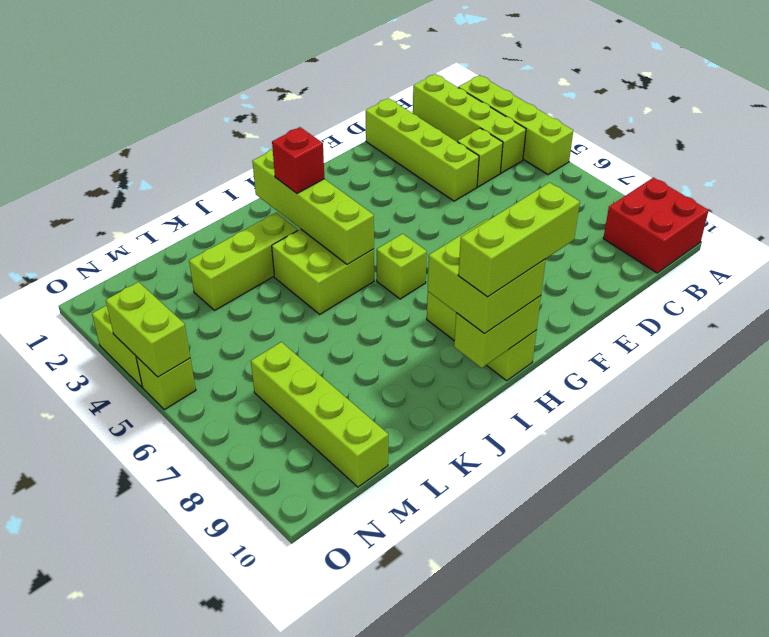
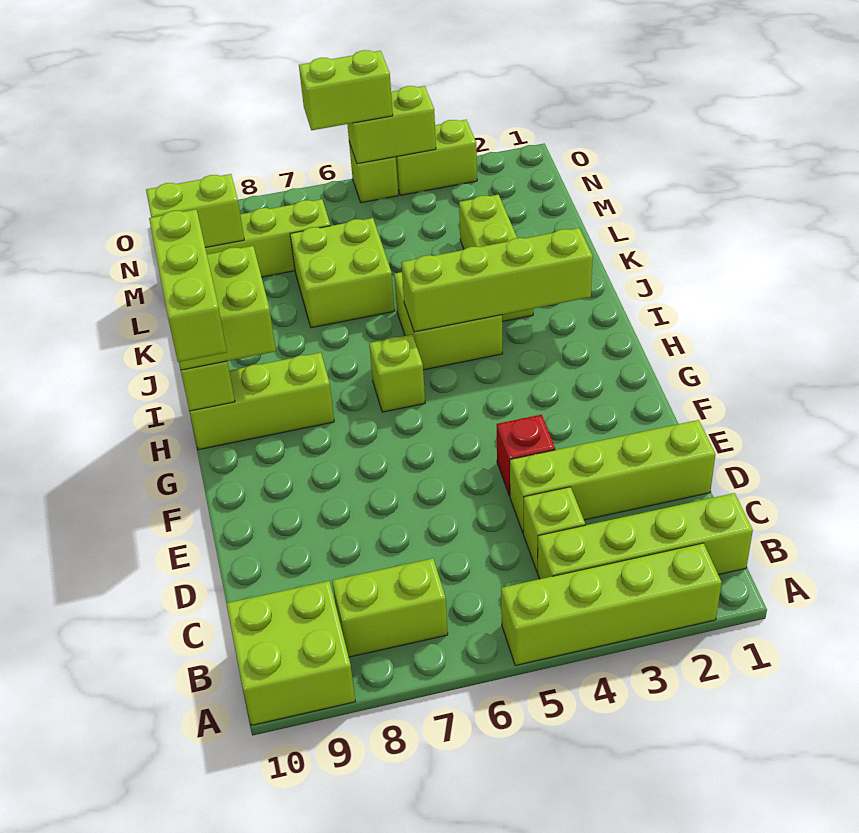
red brick A9:B10 level 1 -> lime brick A9:B10 level 1
none -> lime brick B7:B8 level 1
red brick I3 level 3 -> red brick E4 level 1
none -> lime brick K6:L7 level 1
none -> lime brick M9:M10 level 2
none -> lime brick O5:O6 level 3

